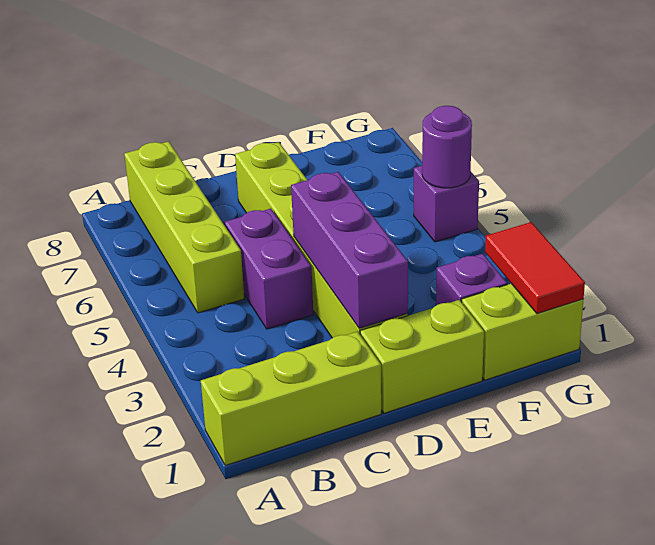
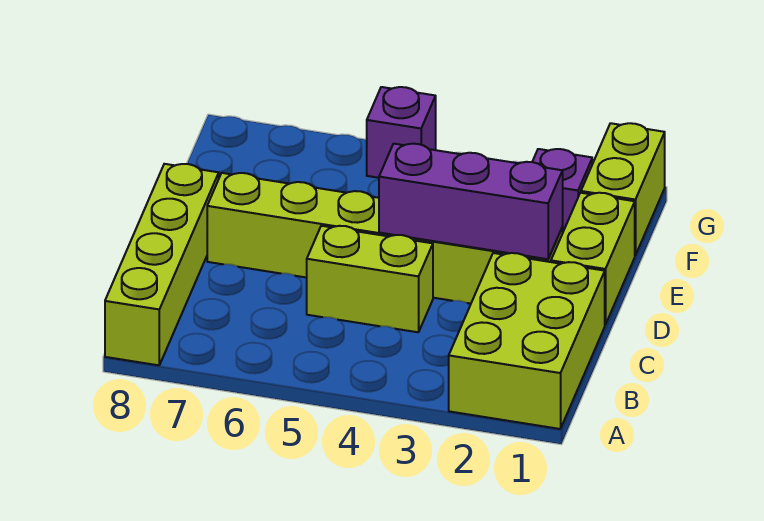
lime brick A1:C1 level 1 -> lime brick A1:C2 level 1
lime brick B5:B8 level 1 -> lime brick A8:D8 level 1
purple brick C4:C5 level 1 -> lime brick C4:C5 level 1
red tile G1:G2 level 2 -> none
purple round brick G5 level 2 -> none

